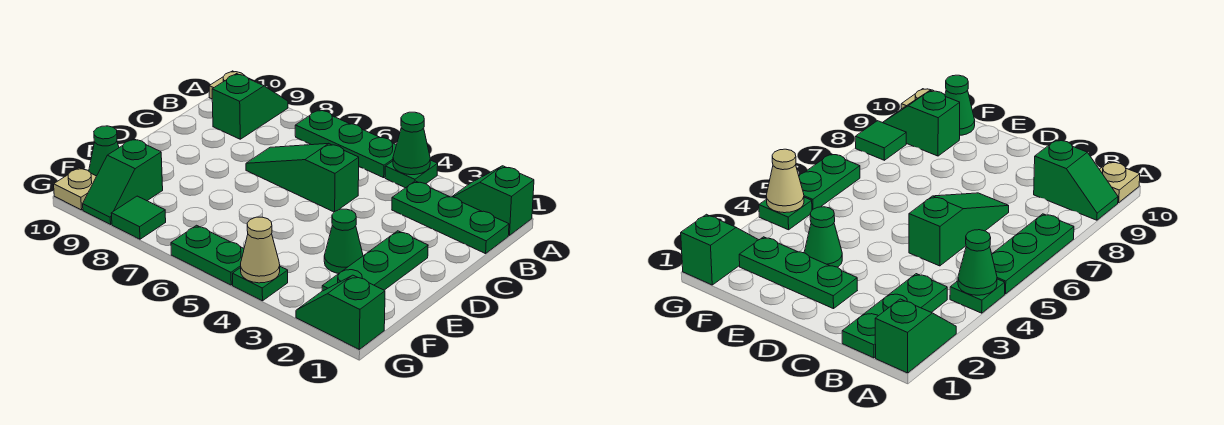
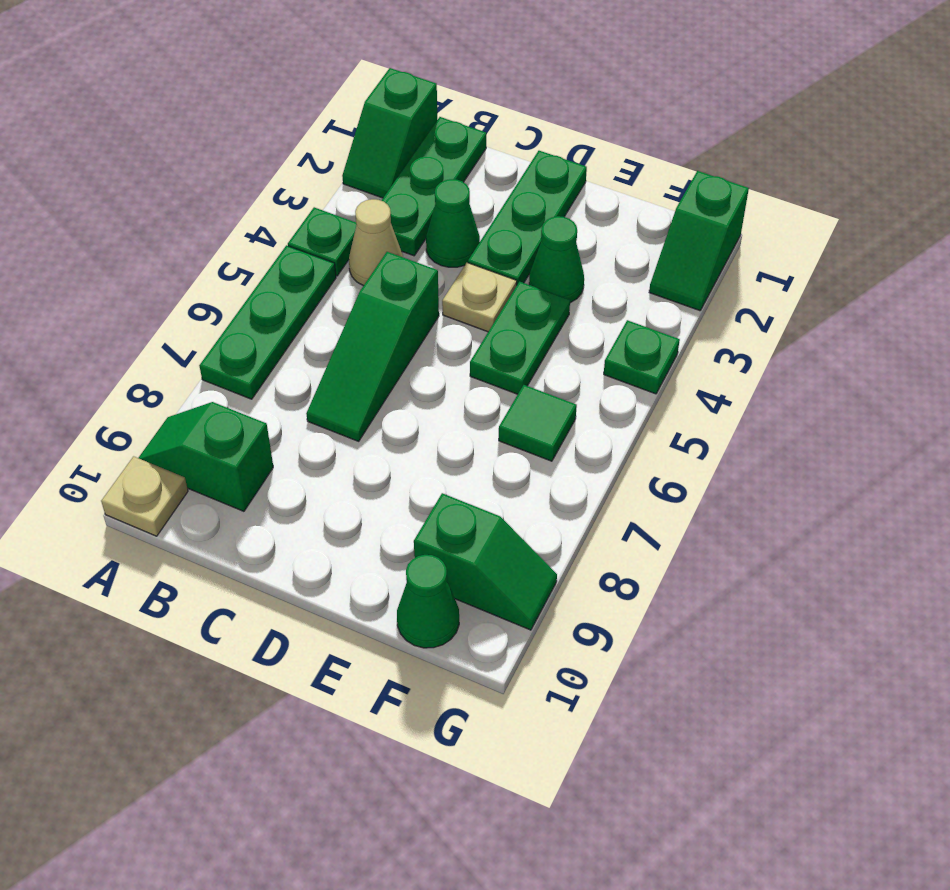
green cone A4 level 2 -> green cone C3 level 1
green plate D2:F2 level 1 -> green plate D1:D3 level 1
tan cone G4 level 2 -> tan cone B4 level 1
green plate G5:G6 level 1 -> green plate E4:E5 level 1
green tile G8 level 1 -> green tile F6 level 1
tan plate G10 level 1 -> tan plate D4 level 1

